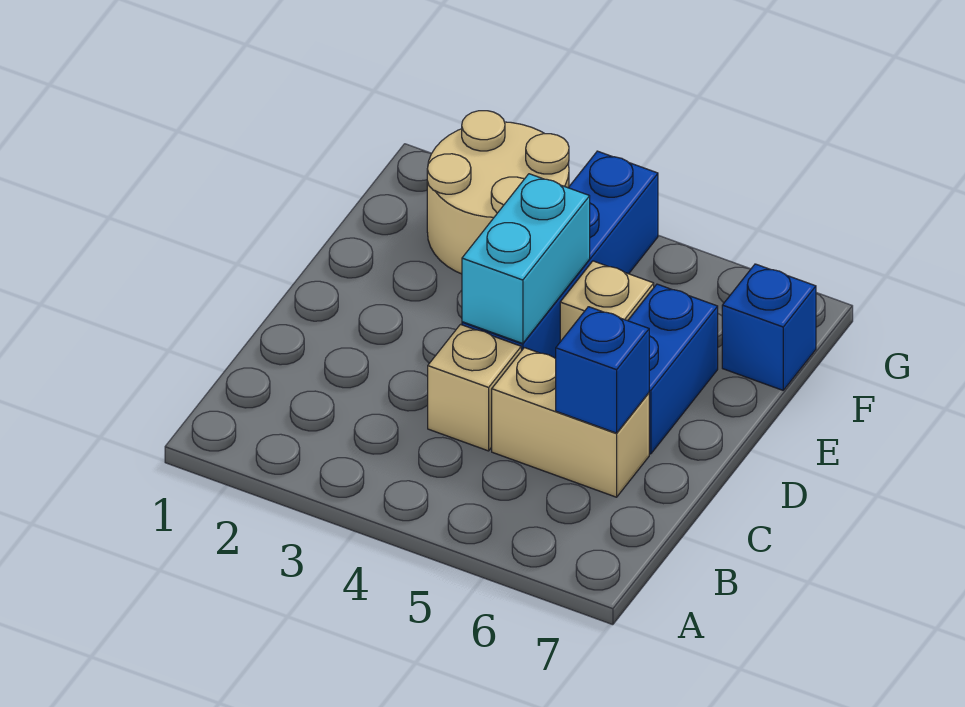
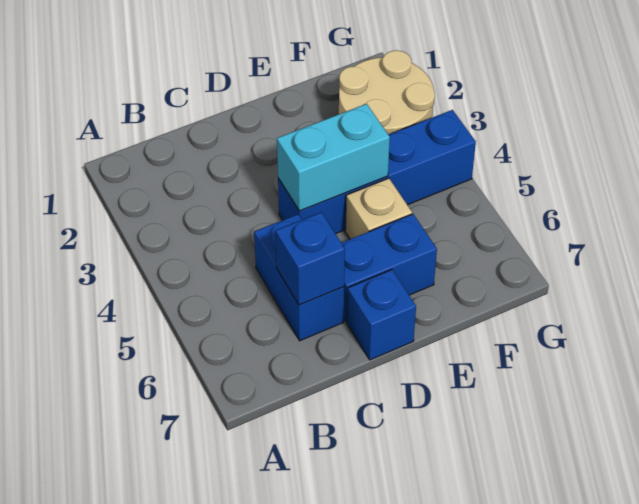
tan brick C4 level 1 -> none
tan brick C5:C6 level 1 -> blue brick C5:C6 level 1
blue brick F7 level 1 -> blue brick D7 level 1

